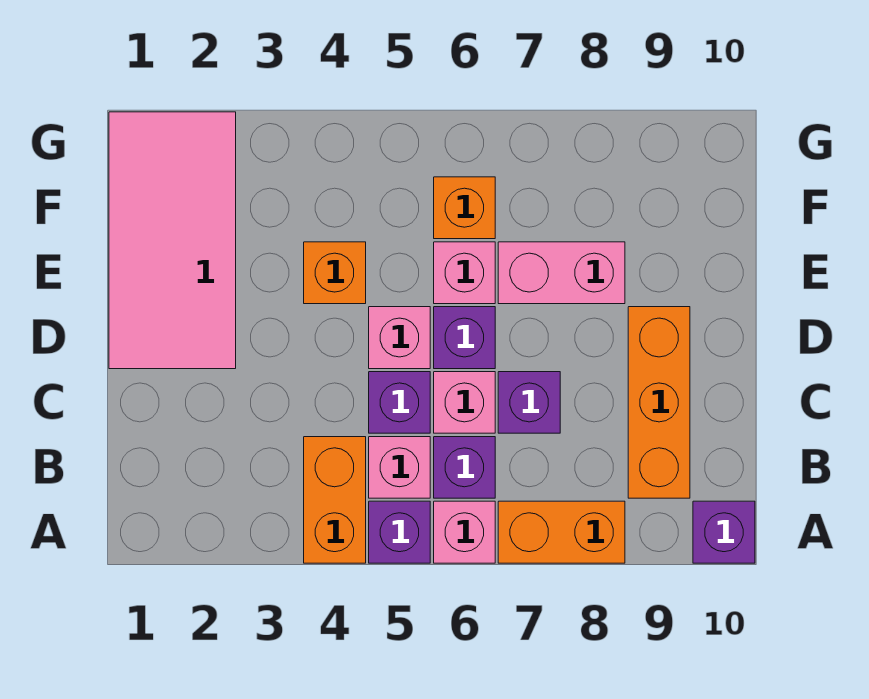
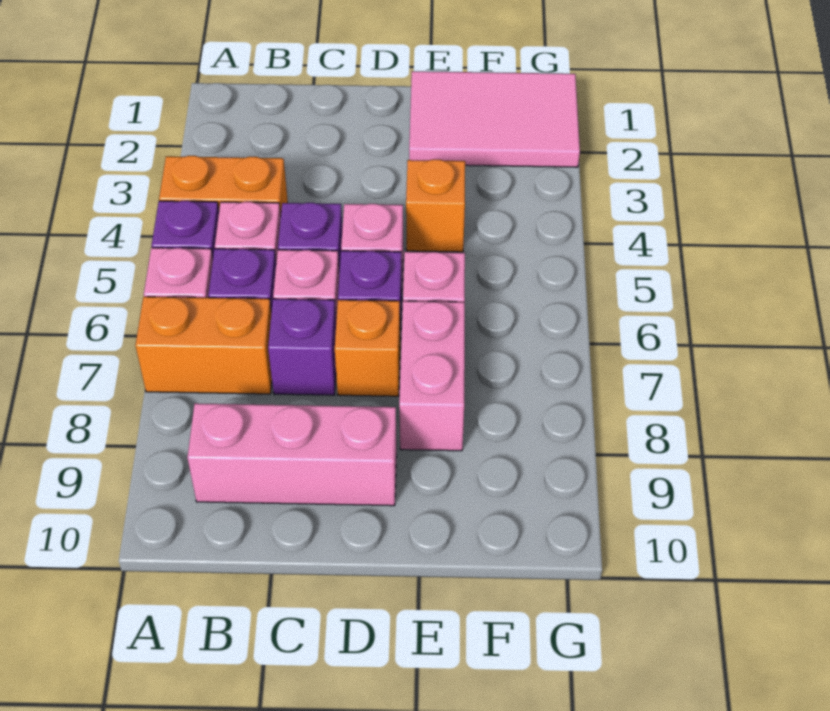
orange brick A7:A8 level 1 -> orange brick A7:B7 level 1
purple brick A10 level 1 -> none
orange brick B9:D9 level 1 -> pink brick B9:D9 level 1
pink tile D1:G2 level 1 -> pink tile E1:G2 level 1
orange brick F6 level 1 -> orange brick D7 level 1

